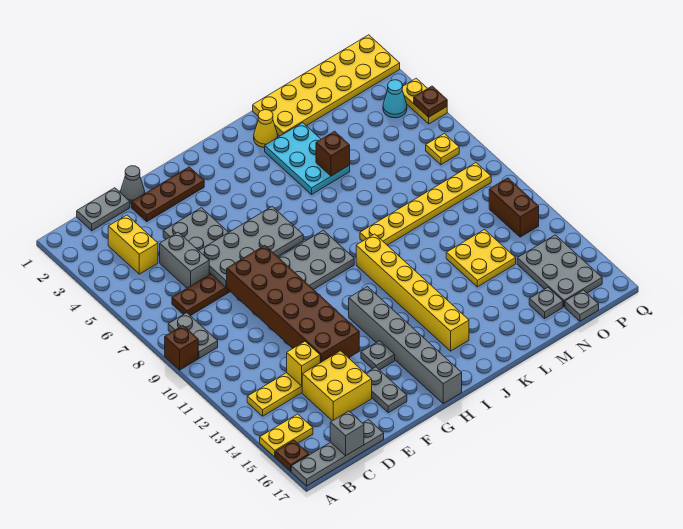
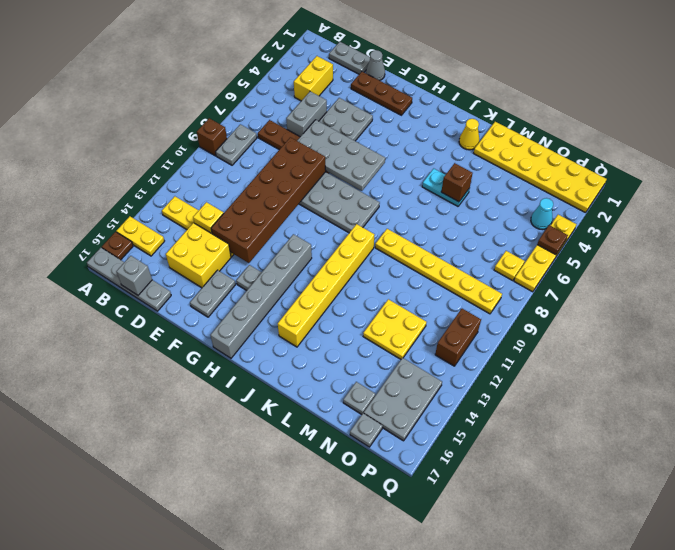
cyan plate K3:L5 level 1 -> cyan plate K5:L5 level 1
yellow plate Q4:Q5 level 1 -> yellow plate Q4:Q7 level 1

